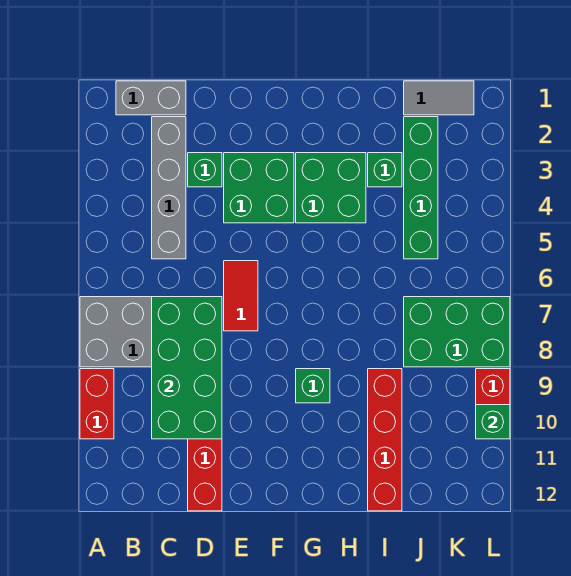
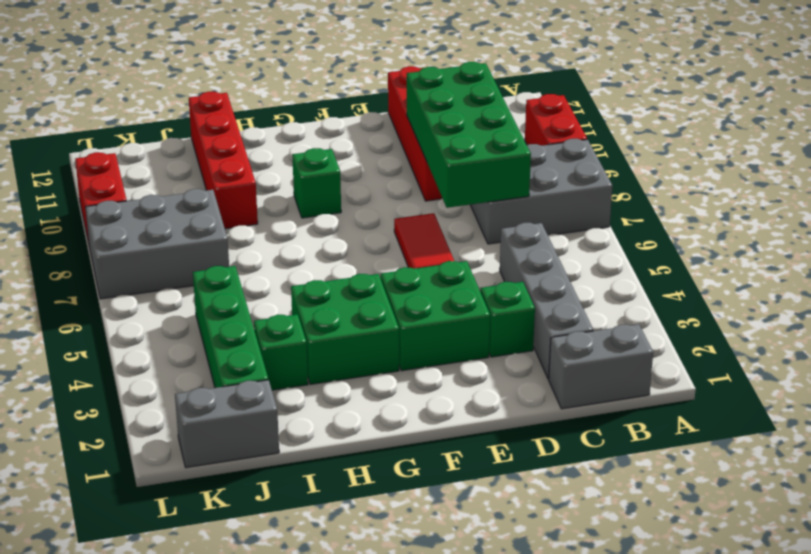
grey tile J1:K1 level 1 -> grey brick J1:K1 level 1
green brick J7:L8 level 1 -> grey brick J7:L8 level 1
green brick L10 level 2 -> none

